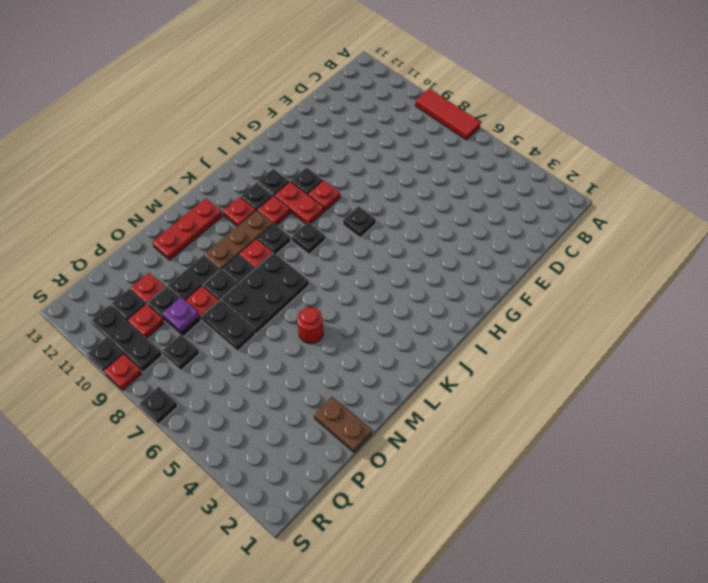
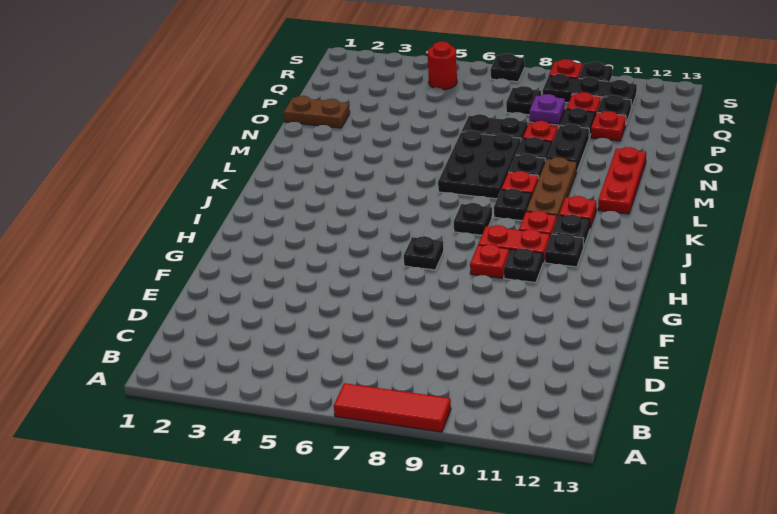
red round brick M5 level 1 -> red round brick R5 level 1

